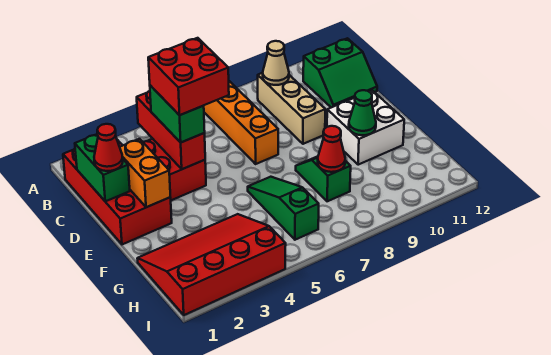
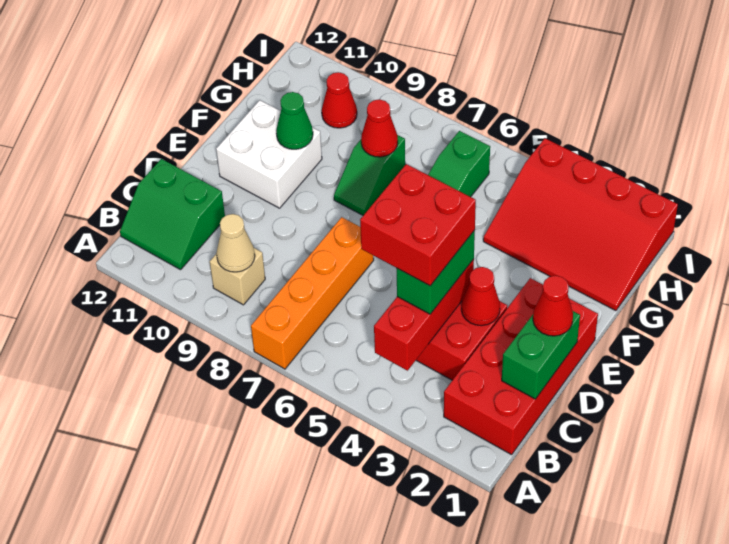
tan brick B9:D9 level 1 -> tan brick B9 level 1
green slope B11:C12 level 1 top B -> green slope B11:C12 level 1 top C
orange brick D2:E2 level 2 -> none
none -> red cone D3 level 2
none -> red cone H10 level 1

